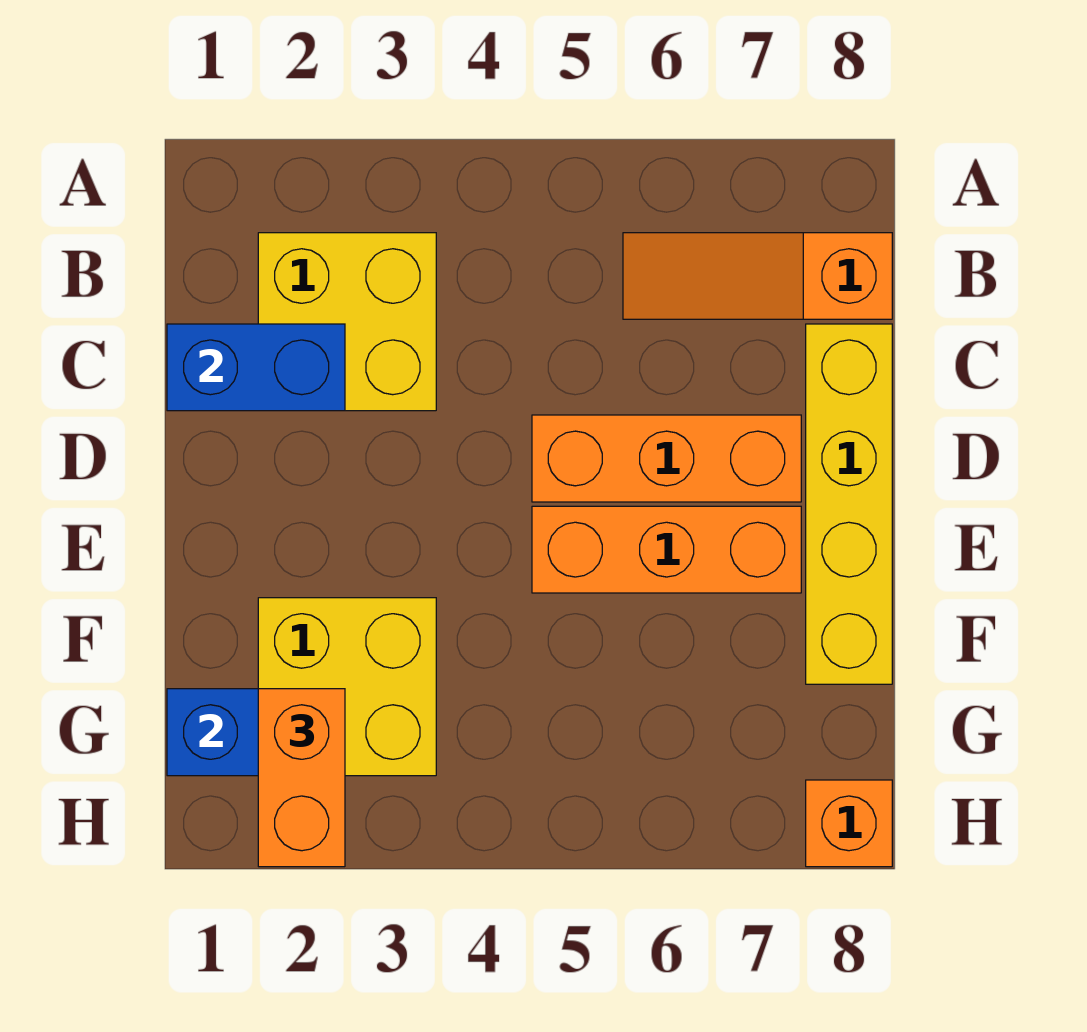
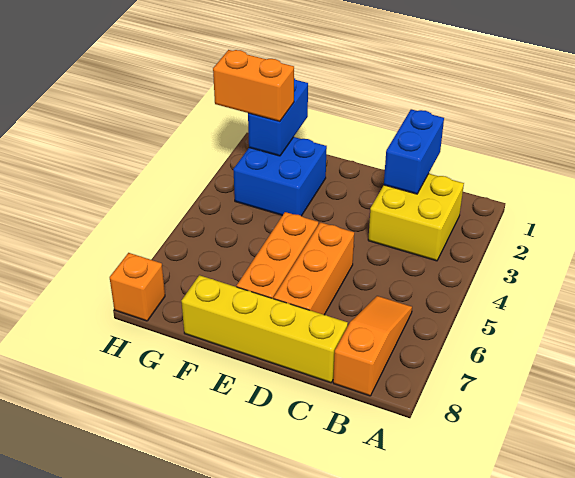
yellow brick F2:G3 level 1 -> blue brick F2:G3 level 1

